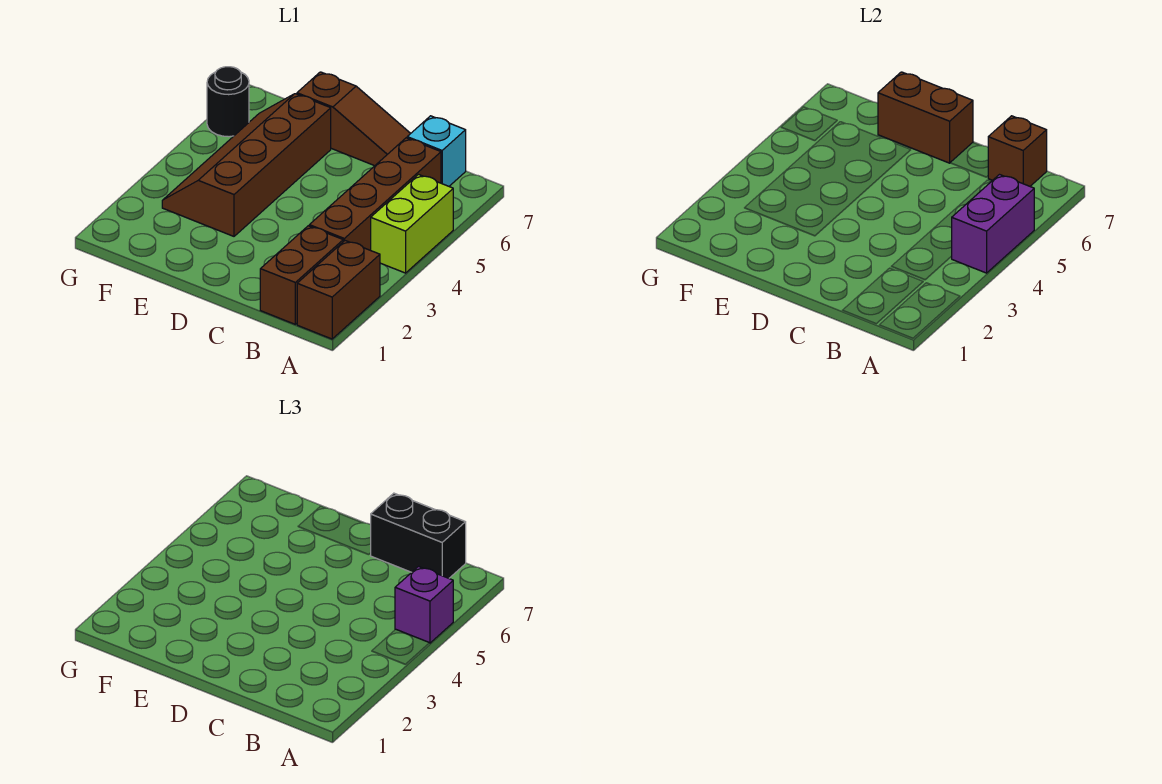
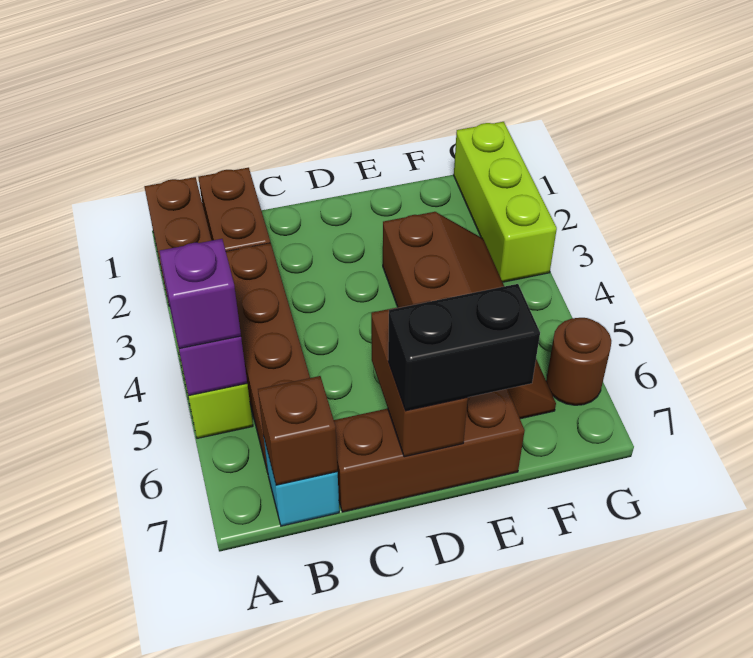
black brick B7:C7 level 3 -> black brick D7:E7 level 3
brown slope C7:E7 level 1 top E -> brown brick C7:E7 level 1
brown brick D7:E7 level 2 -> brown brick D6:D7 level 2
none -> lime brick G1:G3 level 1
black round brick G6 level 1 -> brown round brick G6 level 1

